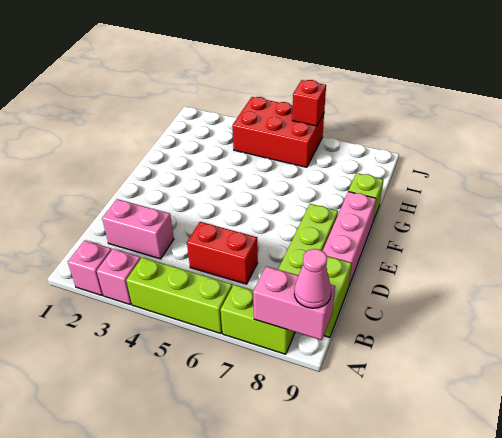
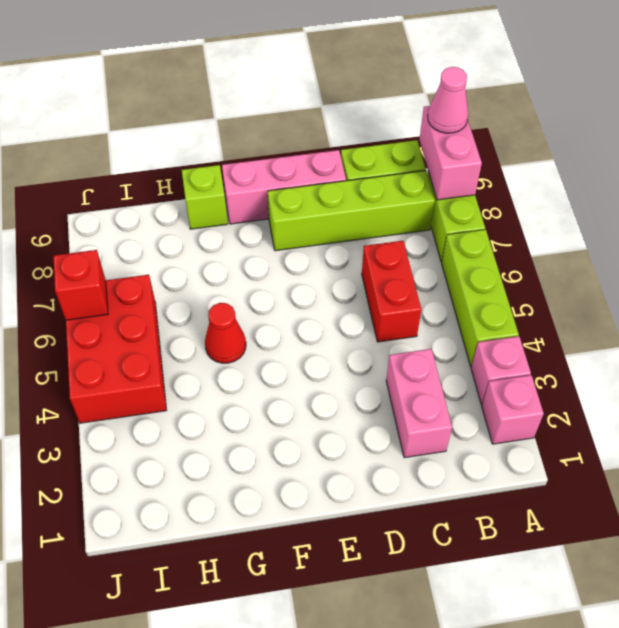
none -> red cone G5 level 1

